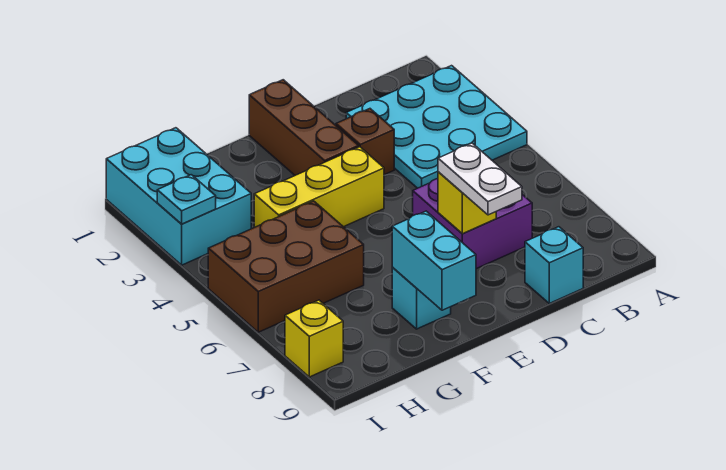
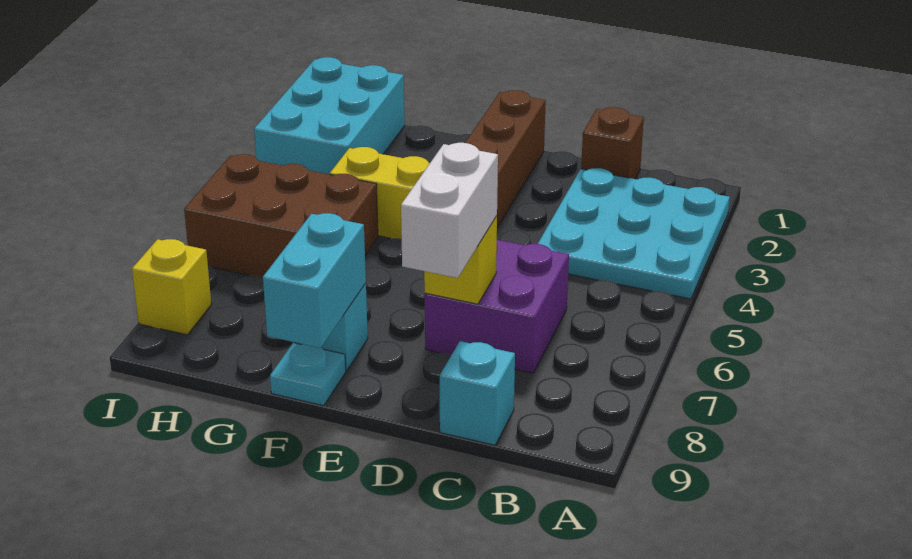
brown brick D3 level 1 -> brown brick C1 level 1
white plate D7:D8 level 3 -> white brick D7:D8 level 3
cyan plate I3 level 2 -> cyan plate F9 level 1

